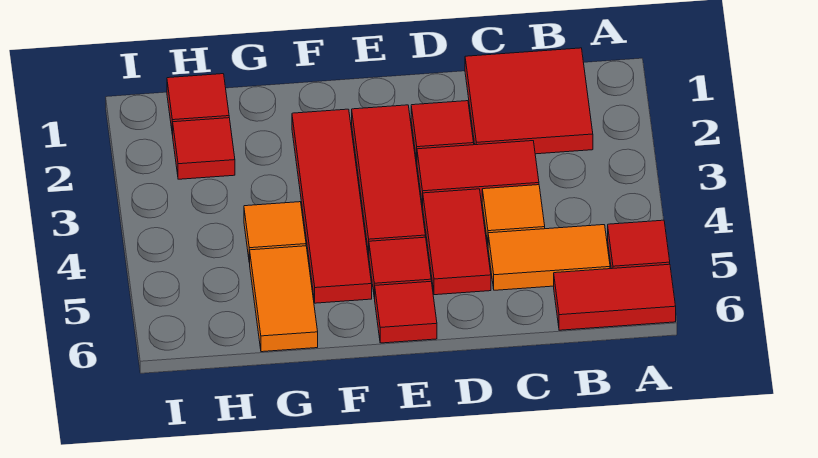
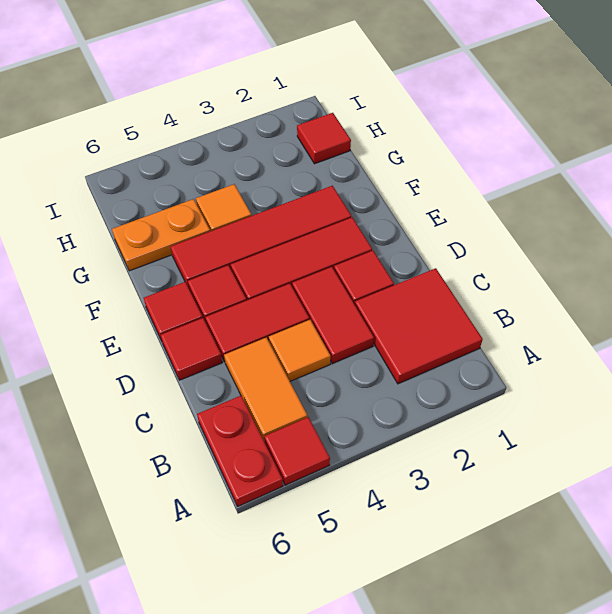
red tile A6:B6 level 1 -> red plate A6:B6 level 1
orange tile G5:G6 level 1 -> orange plate G5:G6 level 1
red tile H2 level 1 -> red tile D6 level 1

